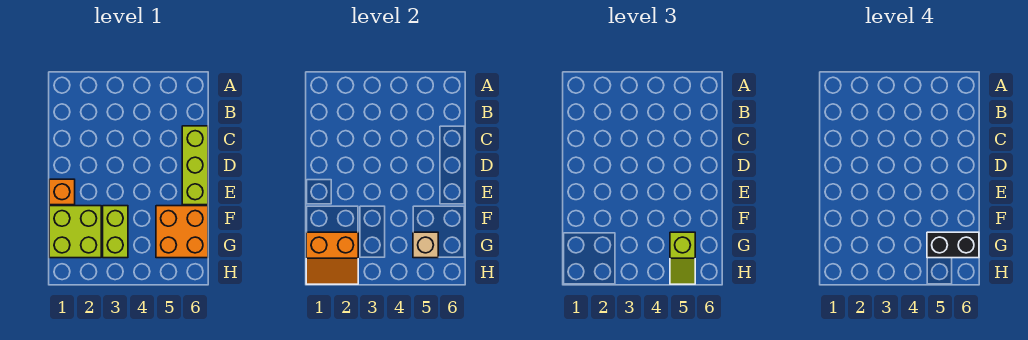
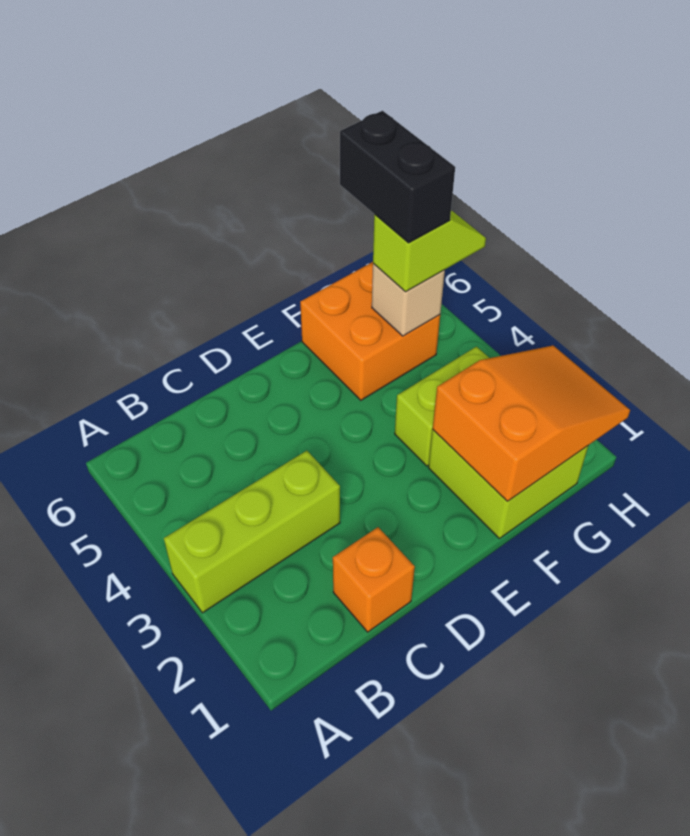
lime brick C6:E6 level 1 -> lime brick A3:C3 level 1
orange brick E1 level 1 -> orange brick C1 level 1
orange slope G1:H2 level 2 top G -> orange slope F1:H2 level 2 top F

